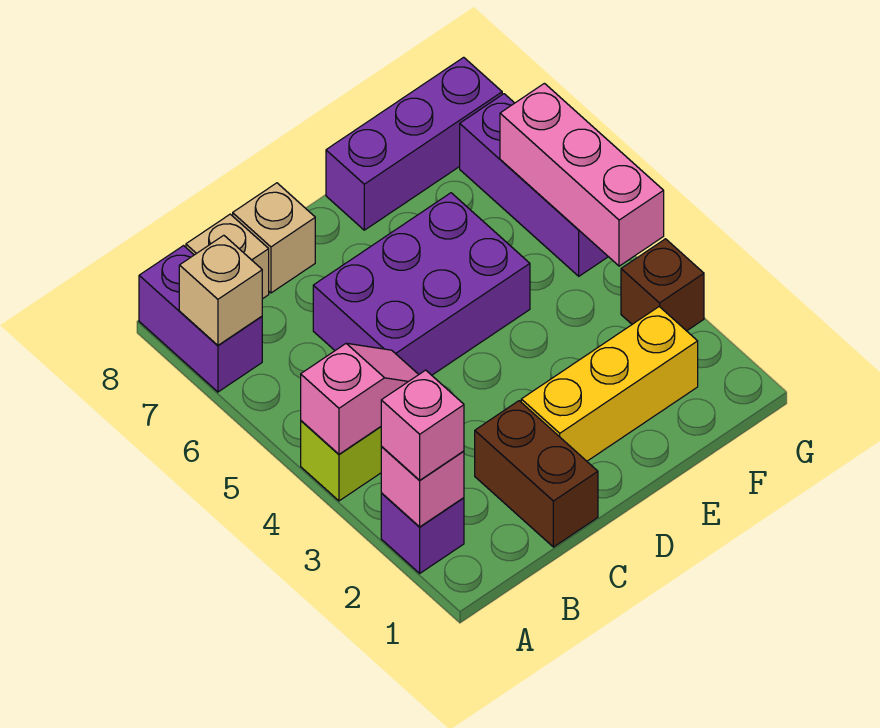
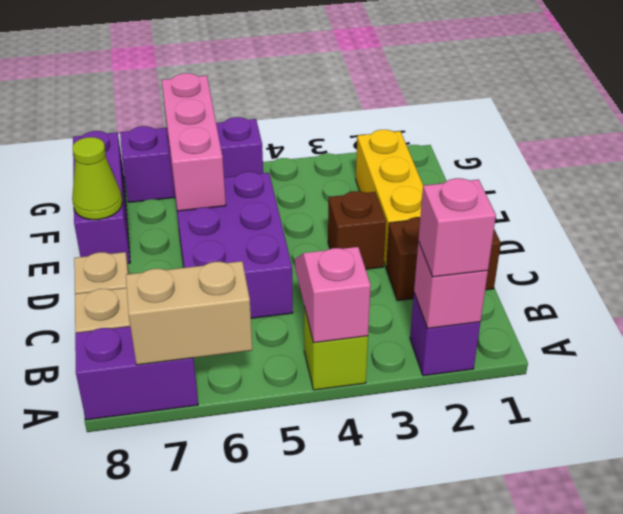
tan brick A7 level 2 -> tan brick A6:A7 level 2
none -> lime cone E8 level 2
brown brick G3 level 1 -> brown brick D3 level 1
pink brick G4:G6 level 2 -> pink brick E6:G6 level 2

